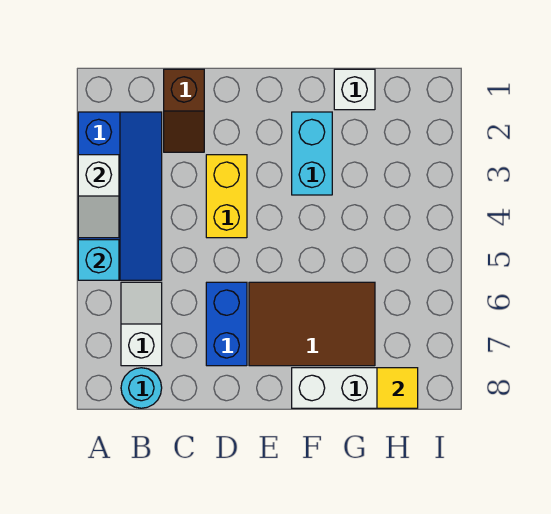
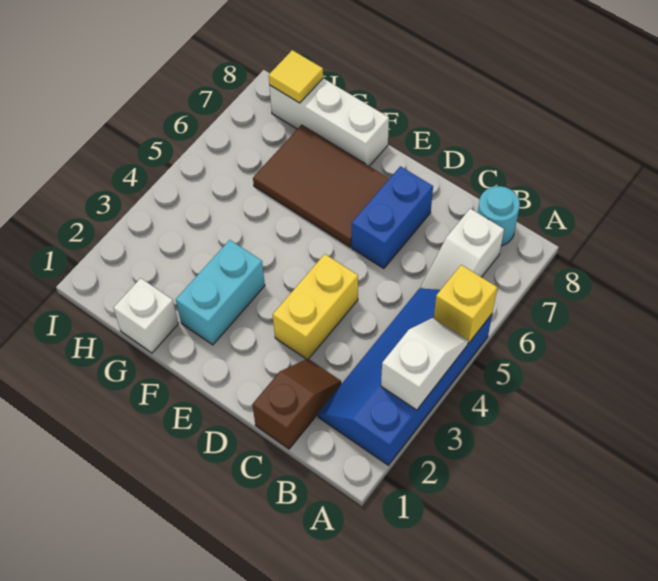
cyan brick A5 level 2 -> yellow brick A5 level 2

